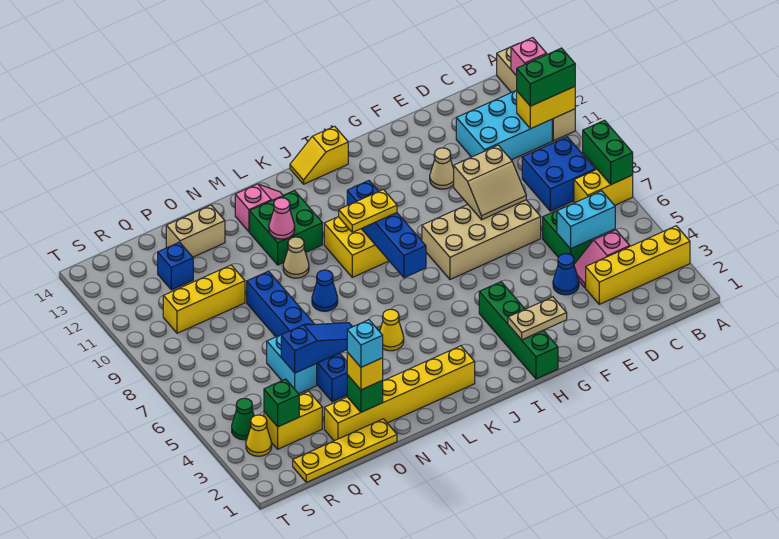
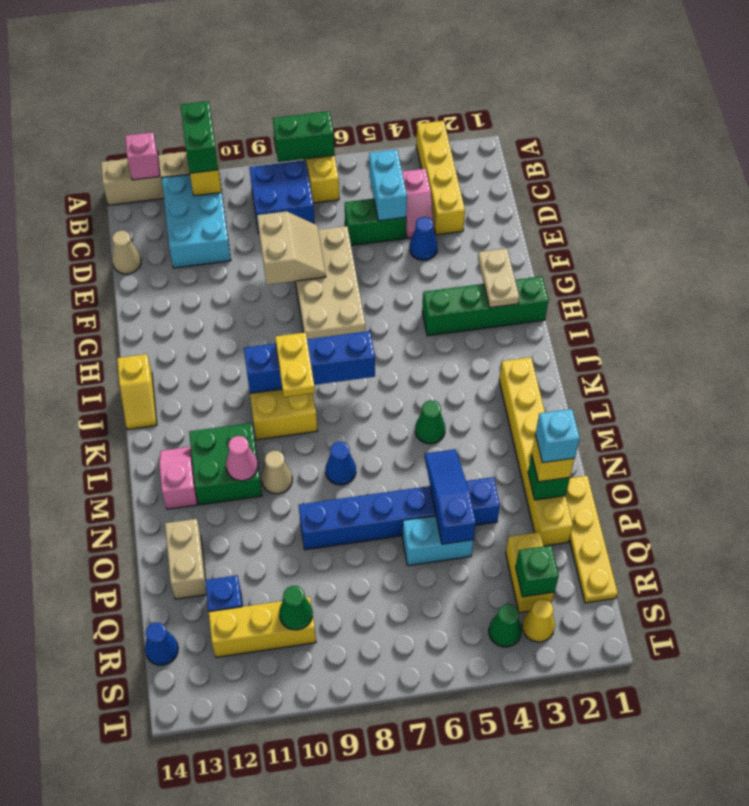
tan cone F11 level 1 -> tan cone D14 level 1
yellow cone L5 level 1 -> green cone L5 level 1
yellow brick P10:R10 level 1 -> yellow brick R10:R12 level 1
none -> green cone R10 level 2
none -> blue cone R14 level 1

